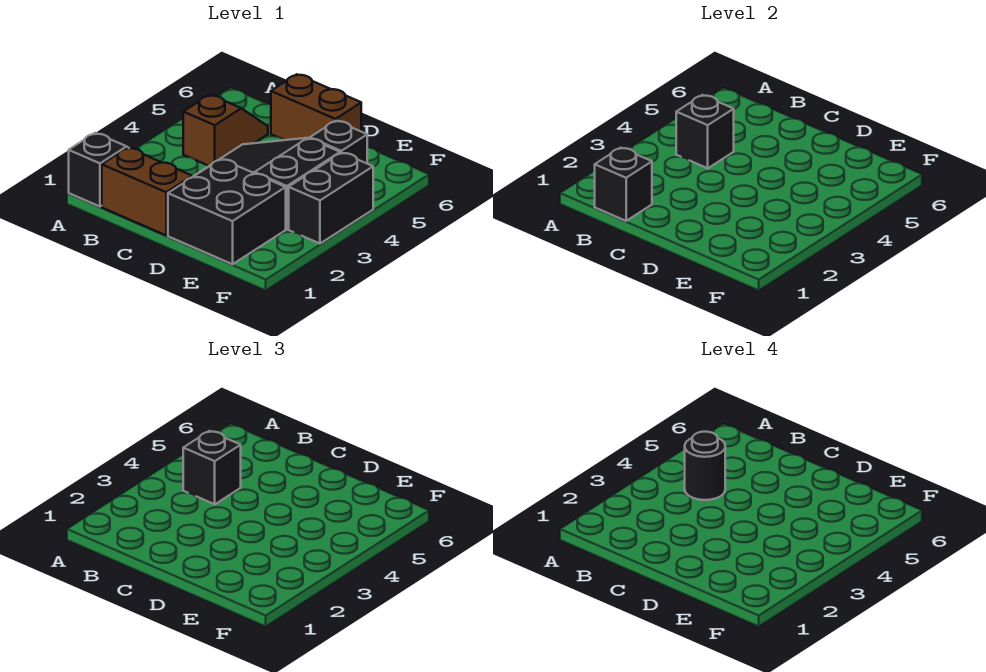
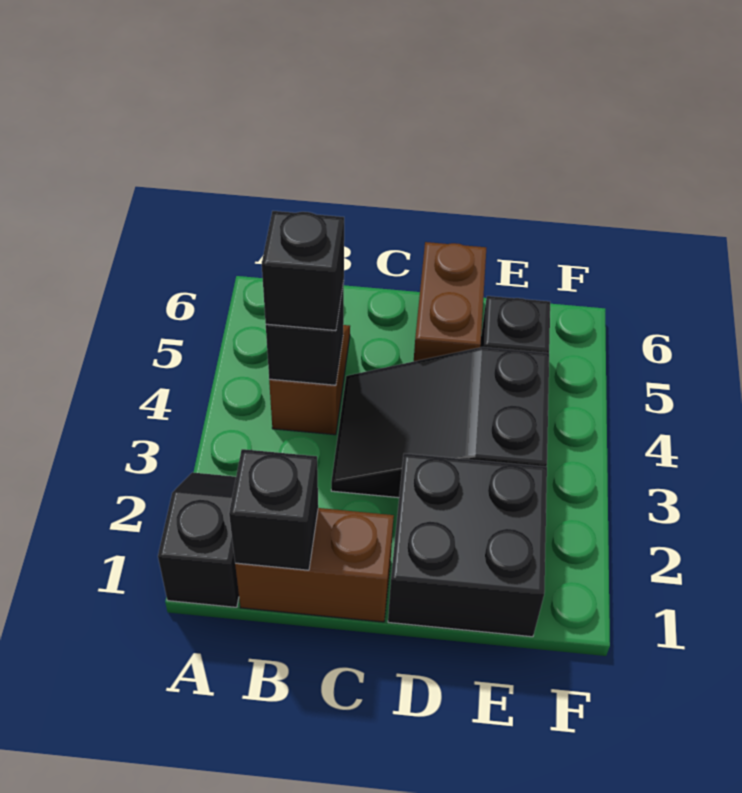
black round brick B4 level 4 -> none
brown brick C6:D6 level 1 -> brown brick D5:D6 level 1
black brick F3:F4 level 1 -> none

